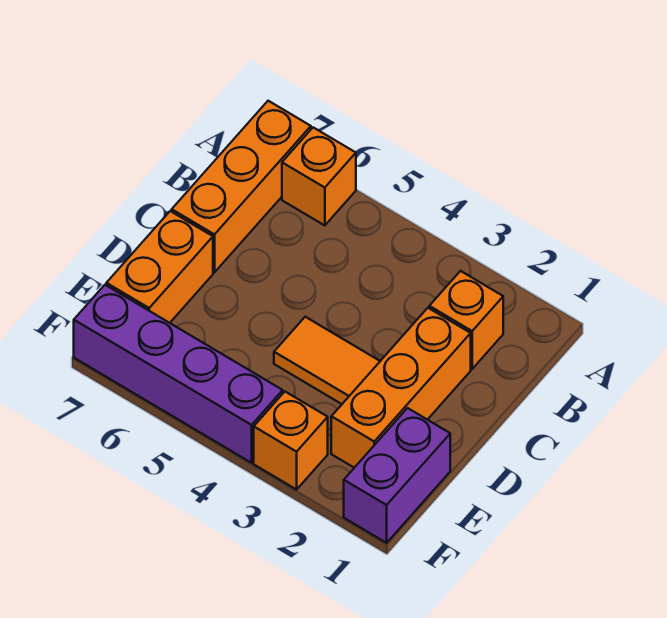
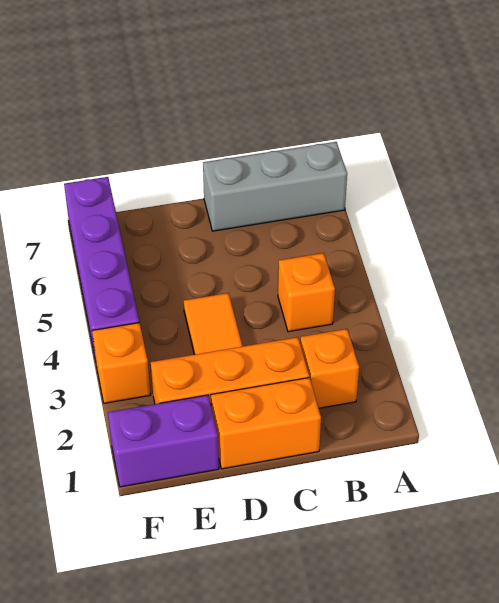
orange brick A6 level 1 -> orange brick B4 level 1
orange brick A7:C7 level 1 -> grey brick A7:C7 level 1
orange brick D7:E7 level 1 -> orange brick C1:D1 level 1

